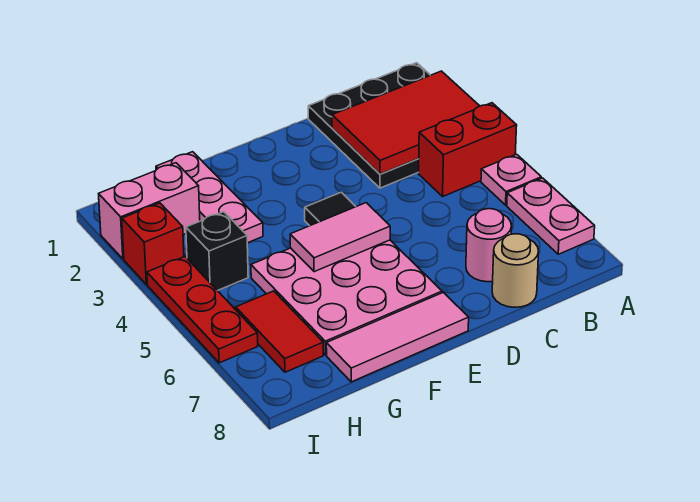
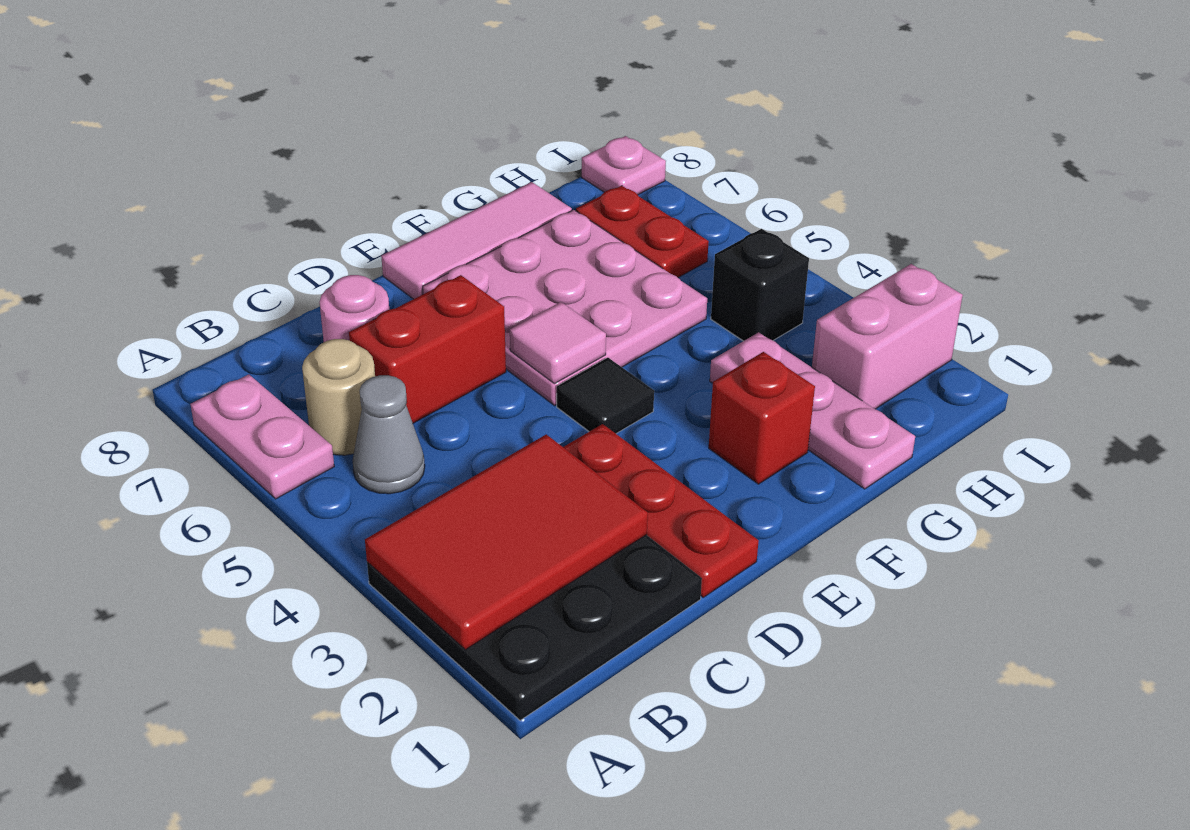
red brick A4:B4 level 1 -> red brick C6:D6 level 1
pink plate A5 level 1 -> pink plate I8 level 1
none -> grey cone B5 level 1
tan round brick C8 level 1 -> tan round brick B6 level 1
pink tile E5:F5 level 2 -> pink tile E5 level 2
red tile H6:H7 level 1 -> red plate H6:H7 level 1
red brick I3 level 1 -> red brick F2 level 1
red plate I4:I6 level 1 -> red plate D1:D3 level 1

